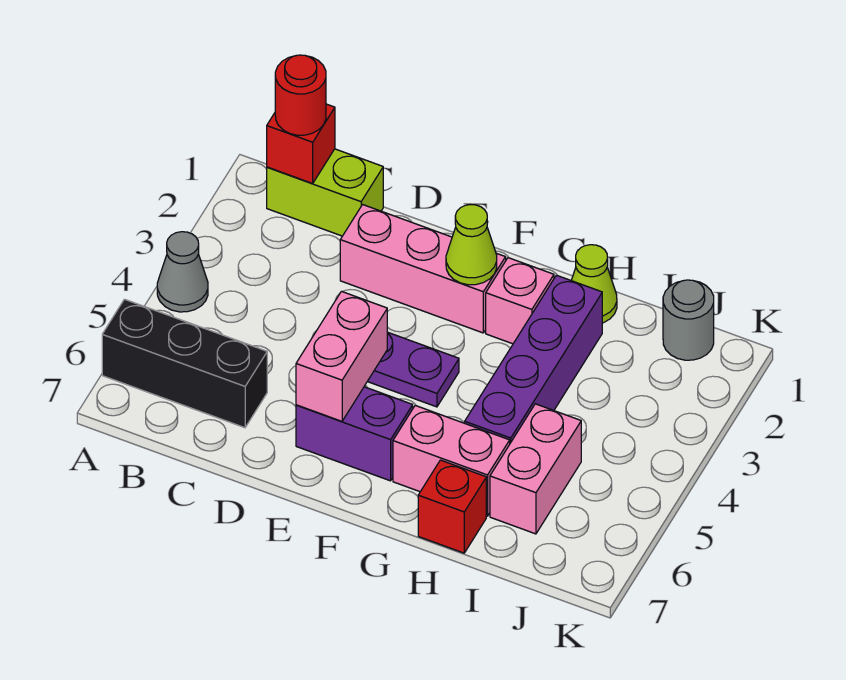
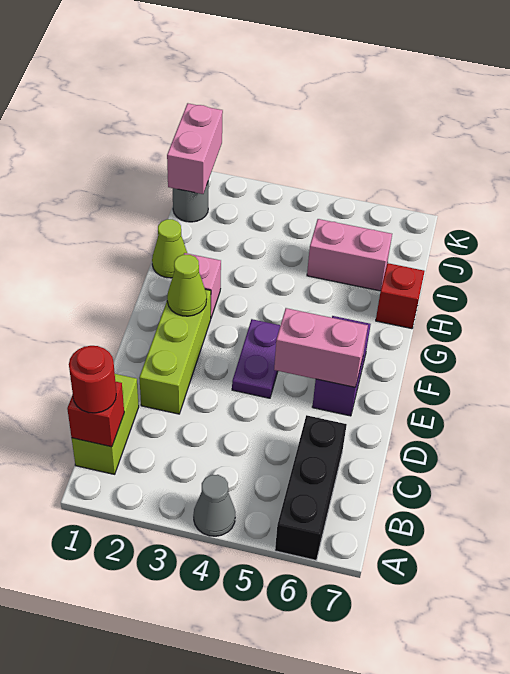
pink brick D2:F2 level 1 -> lime brick D2:F2 level 1
pink brick G6:H6 level 1 -> pink brick J1:K1 level 2
purple brick H2:H5 level 1 -> none

